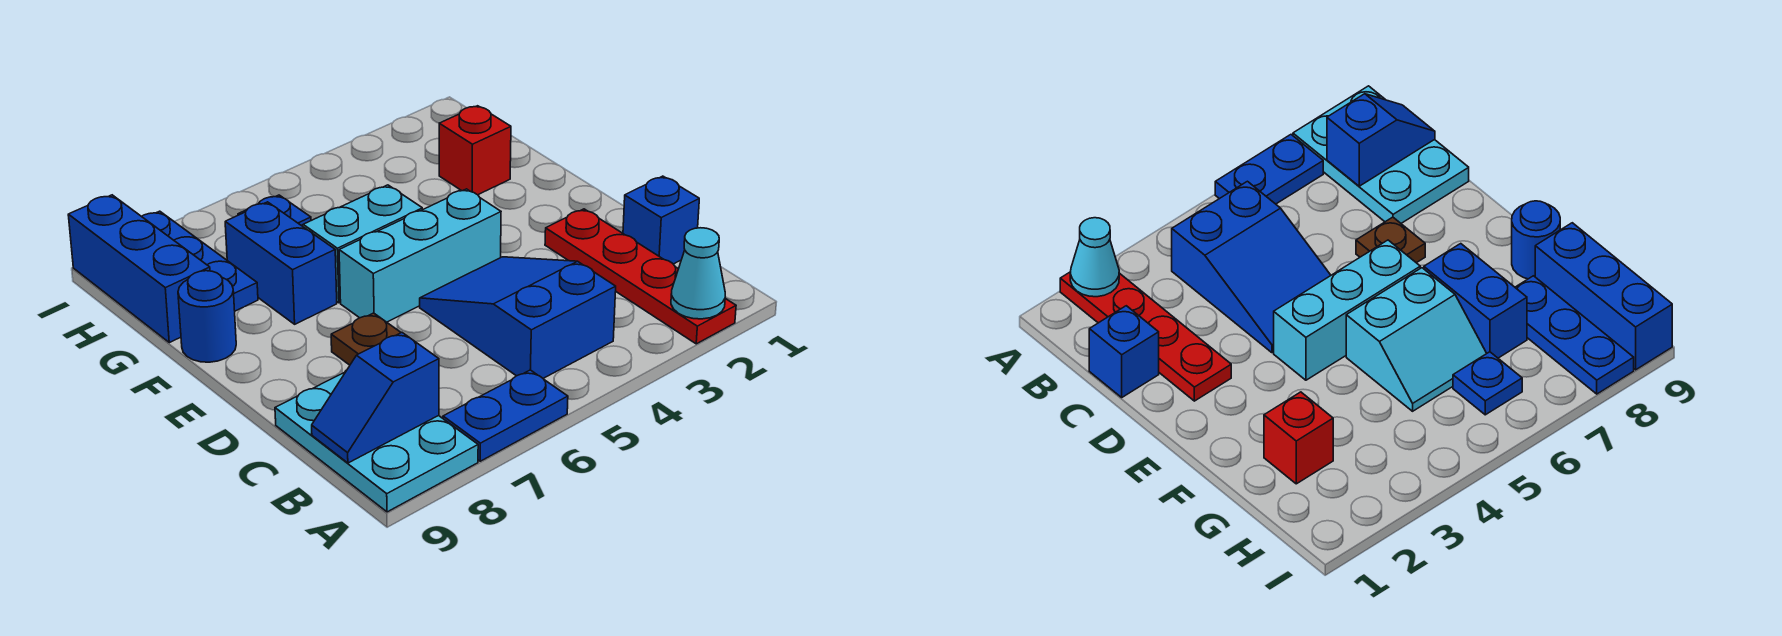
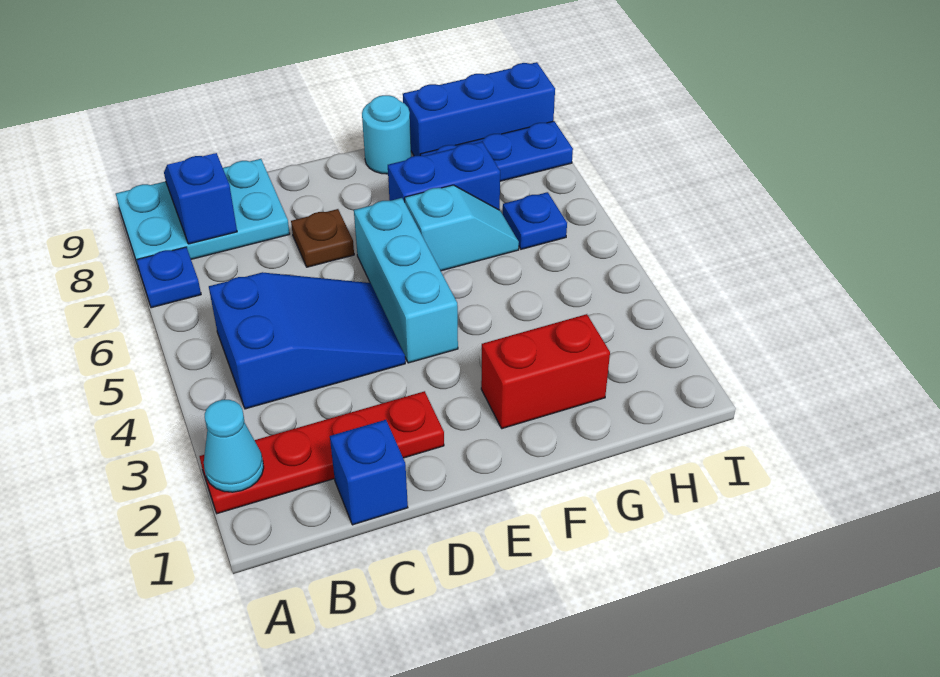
blue plate A6:A7 level 1 -> blue plate A7 level 1
cyan slope F5:G6 level 1 top F -> cyan slope F6:G6 level 1 top F
blue round brick F9 level 1 -> cyan round brick F9 level 1
red brick G2 level 1 -> red brick F2:G2 level 1

